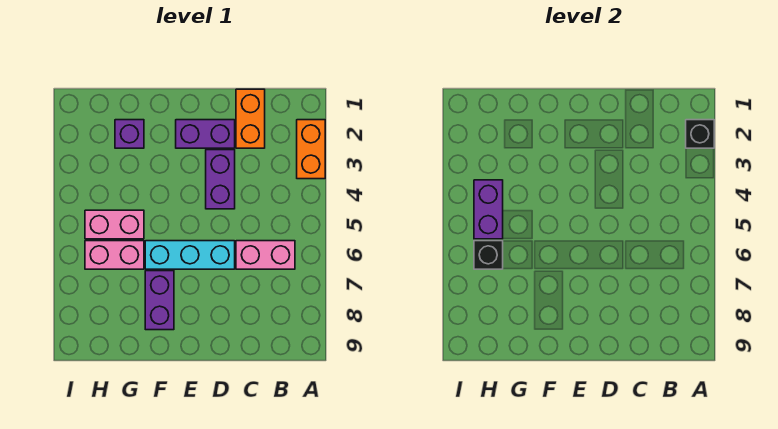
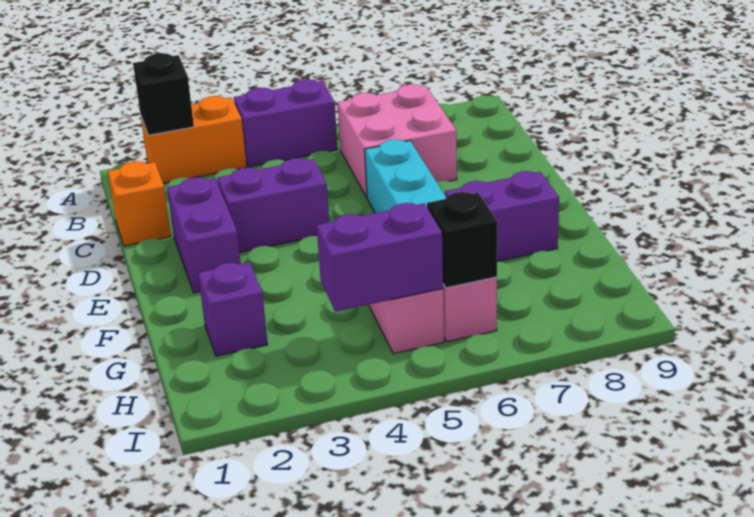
none -> purple brick A4:A5 level 1
pink brick B6:C6 level 1 -> pink brick B6:C7 level 1
orange brick C1:C2 level 1 -> orange brick C1 level 1

